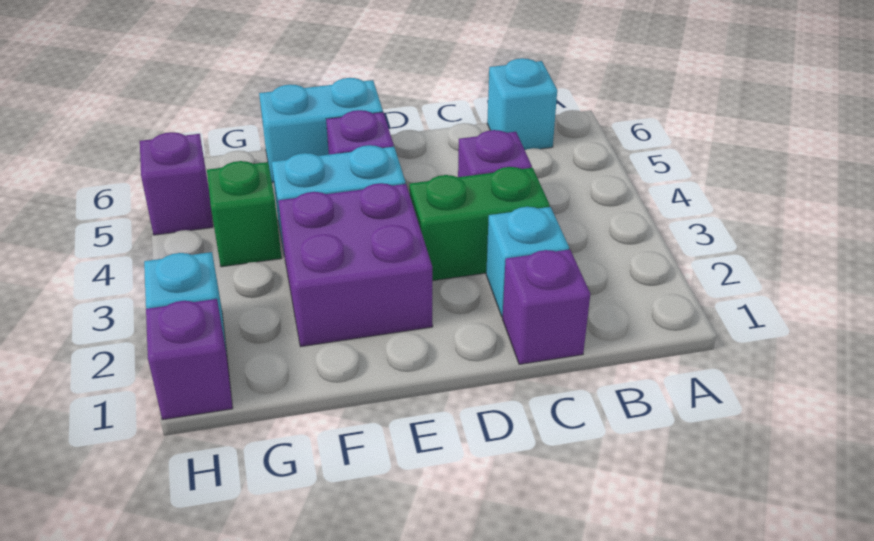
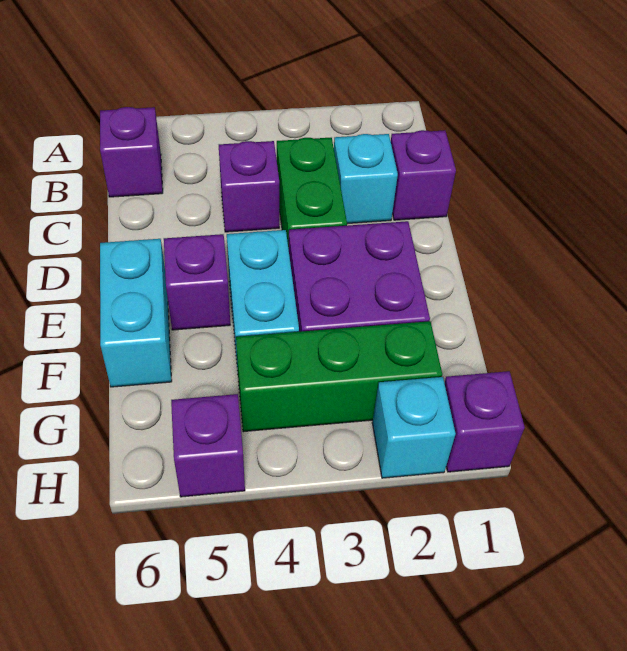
cyan brick B6 level 1 -> purple brick B6 level 1
green brick G4 level 1 -> green brick G2:G4 level 1

